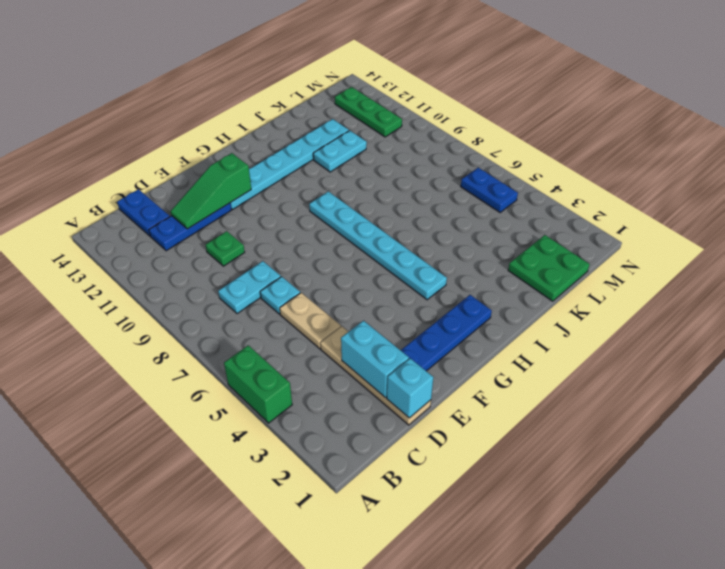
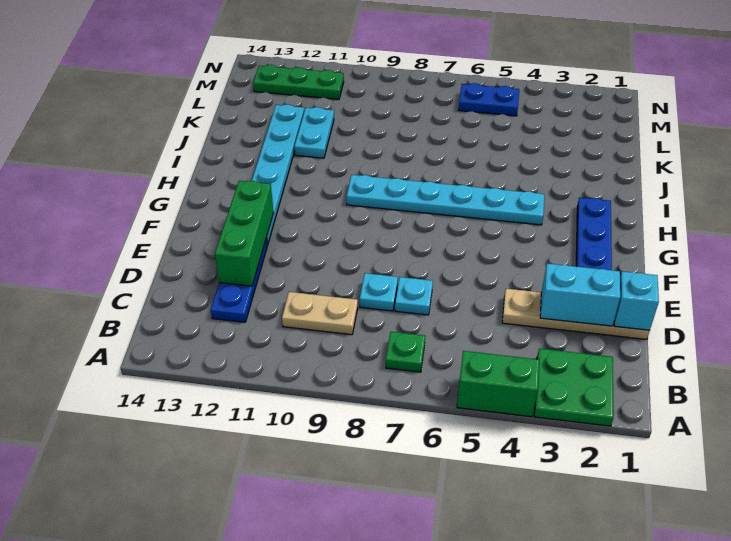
cyan plate C8:D8 level 1 -> cyan plate D8 level 1
blue plate C13:C14 level 1 -> none
tan plate D5:D6 level 1 -> tan plate C9:C10 level 1
green plate D10 level 1 -> green plate B7 level 1
green slope D12:F12 level 2 top F -> green brick D12:F12 level 2
green plate K1:L2 level 1 -> green plate A2:B3 level 1

